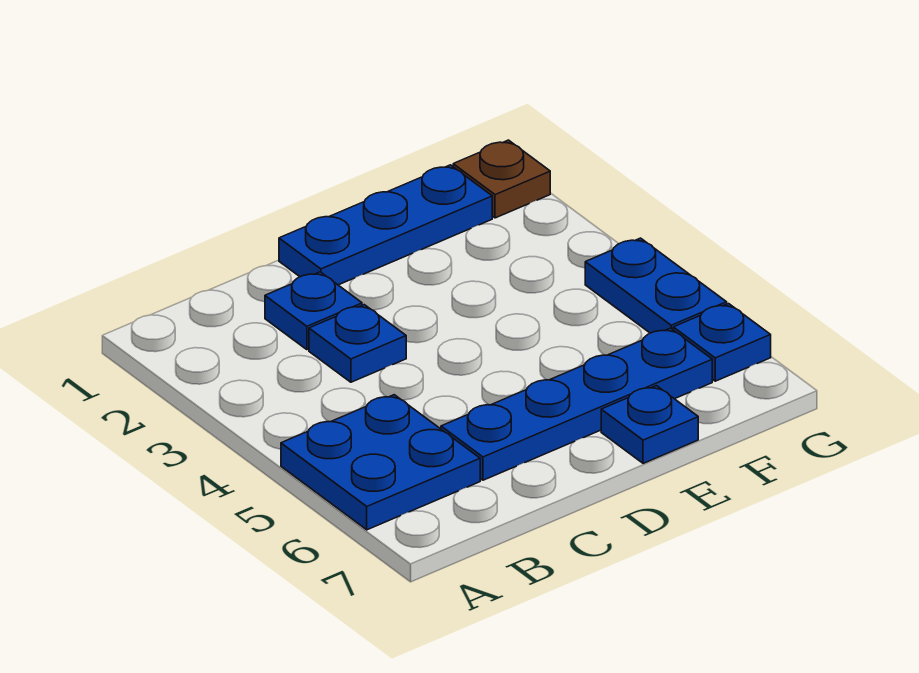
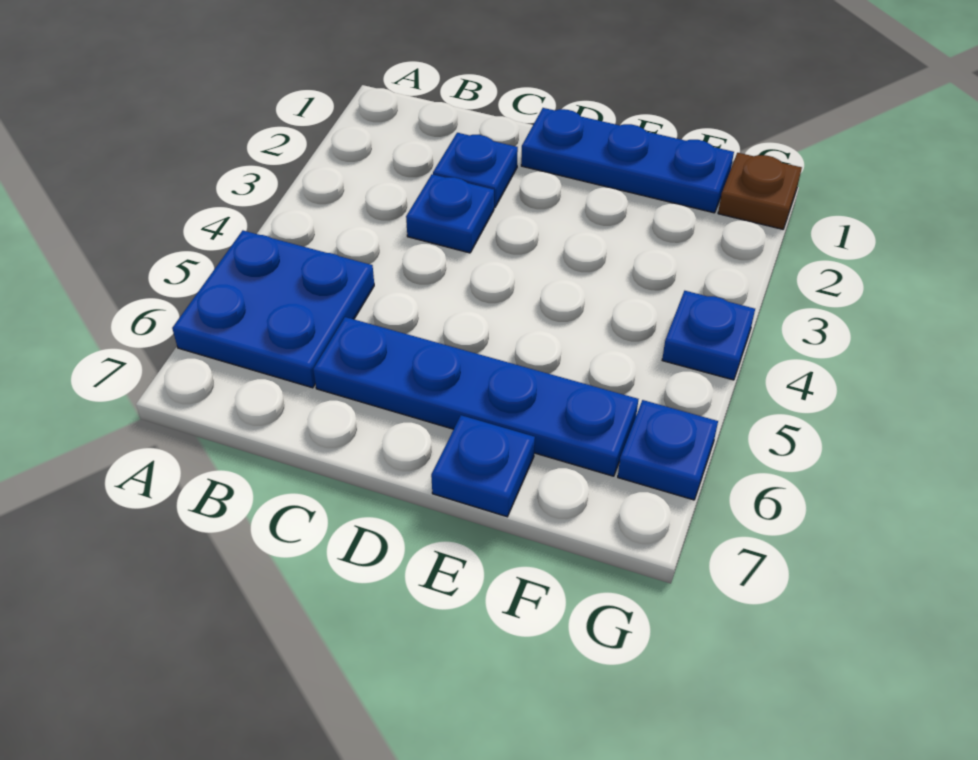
blue plate G4:G5 level 1 -> blue plate G4 level 1

